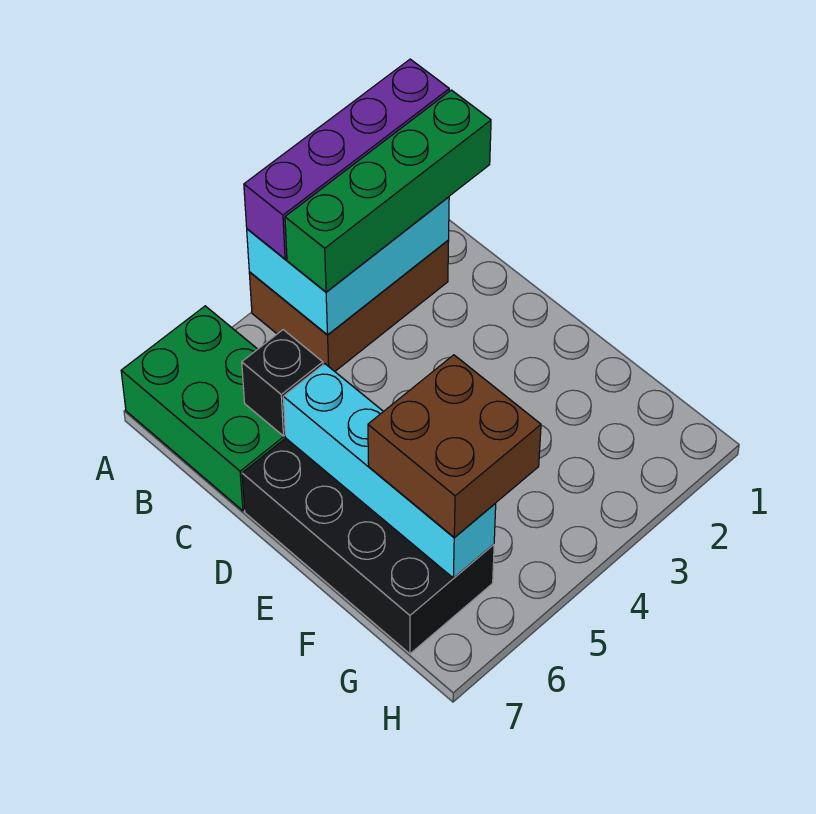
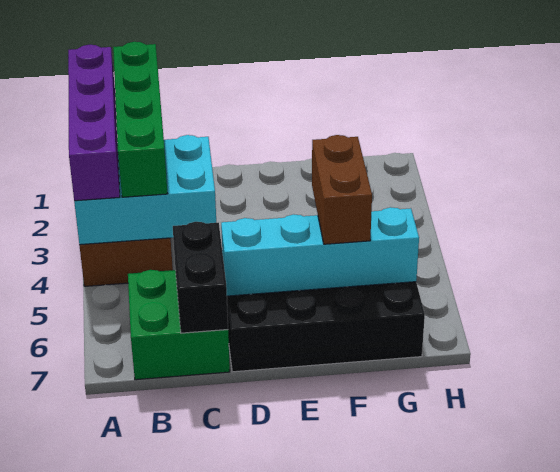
cyan brick A2:B4 level 2 -> cyan brick A3:C4 level 2
green brick A6:C7 level 1 -> green brick B6:C7 level 1
black brick C6 level 2 -> black brick C6:C7 level 2
brown brick F5:G6 level 3 -> brown brick F5:F6 level 3

